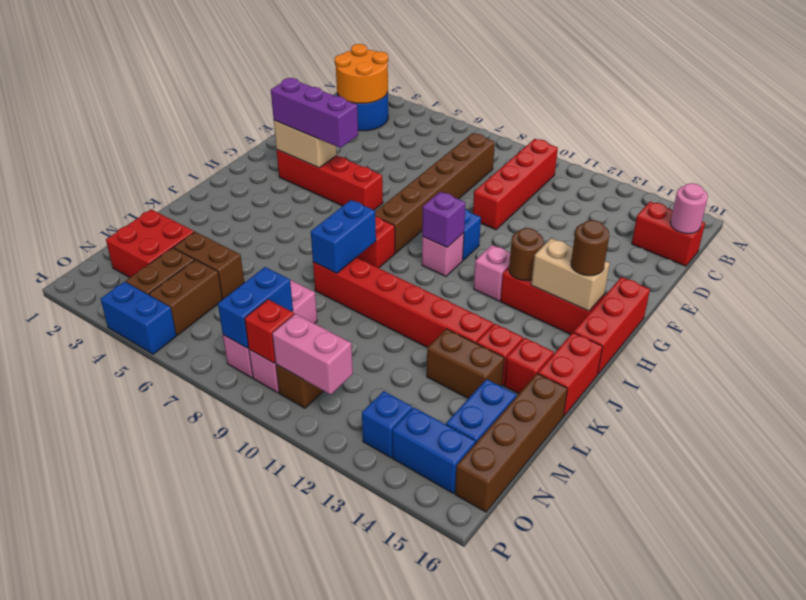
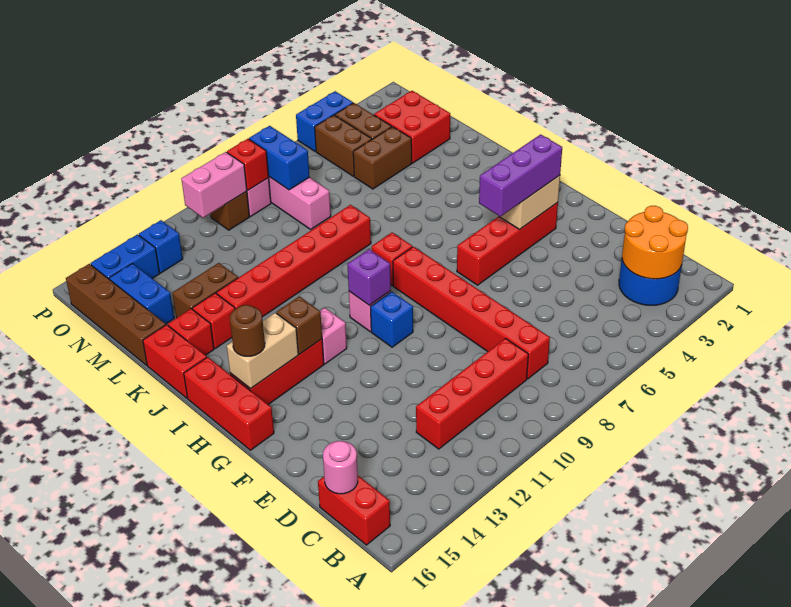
red brick B10:E10 level 1 -> red brick C9:C12 level 1
brown brick C8:H8 level 1 -> red brick C8:H8 level 1
red brick C15:C16 level 1 -> red brick B16:C16 level 1
brown round brick H13 level 2 -> brown brick H13 level 2
blue brick J8:K8 level 2 -> none

